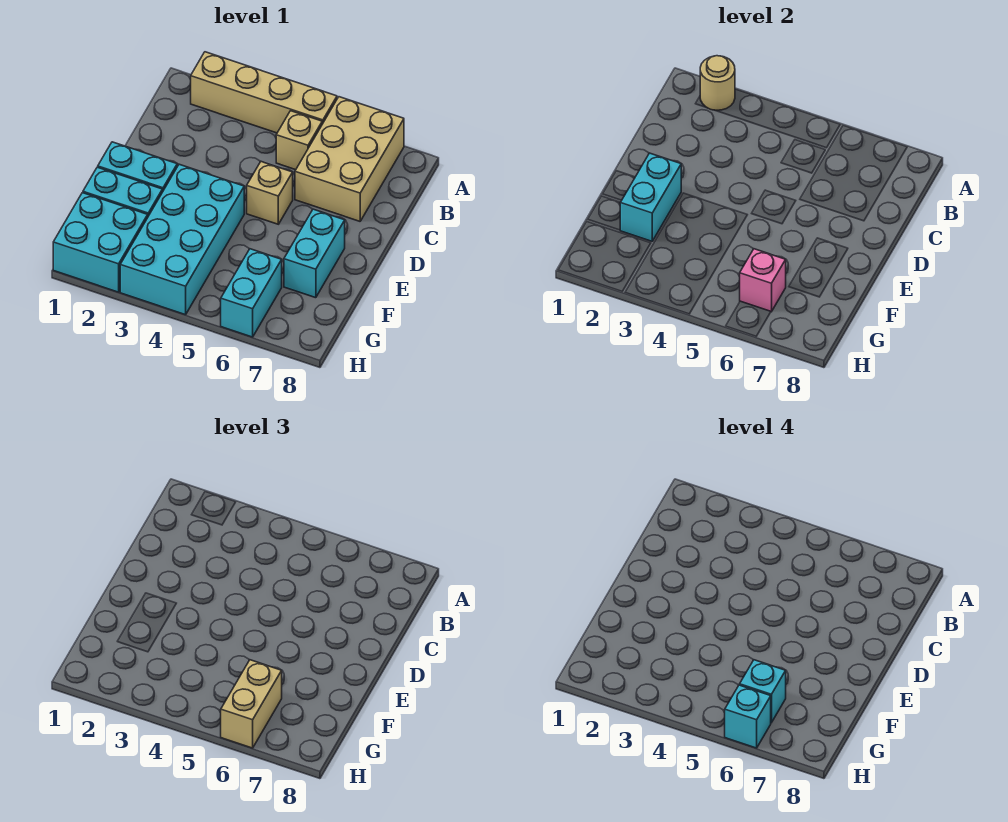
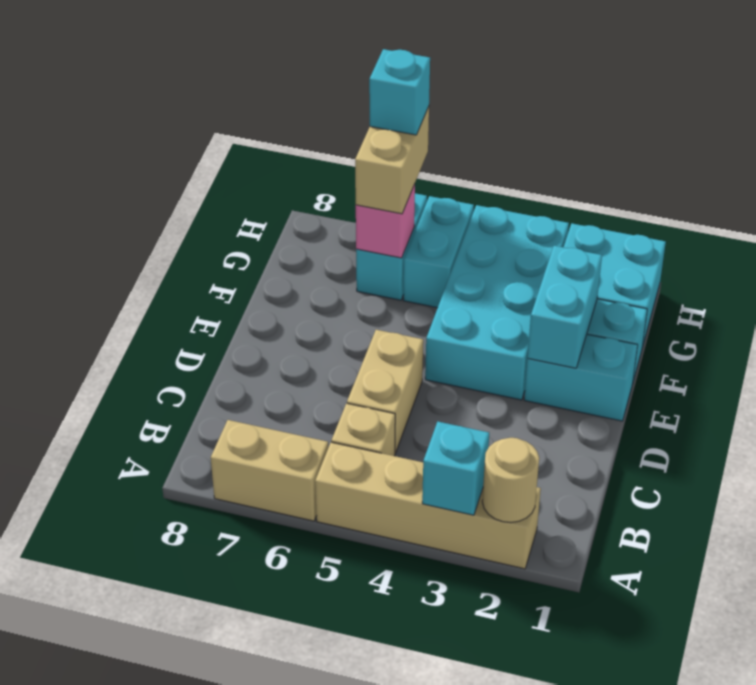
tan brick A6:C7 level 1 -> tan brick A6:A7 level 1
tan brick D5 level 1 -> tan brick C5:D5 level 1
cyan brick E7:F7 level 1 -> cyan brick G5:H5 level 1
cyan brick G6 level 4 -> cyan brick A3 level 2

